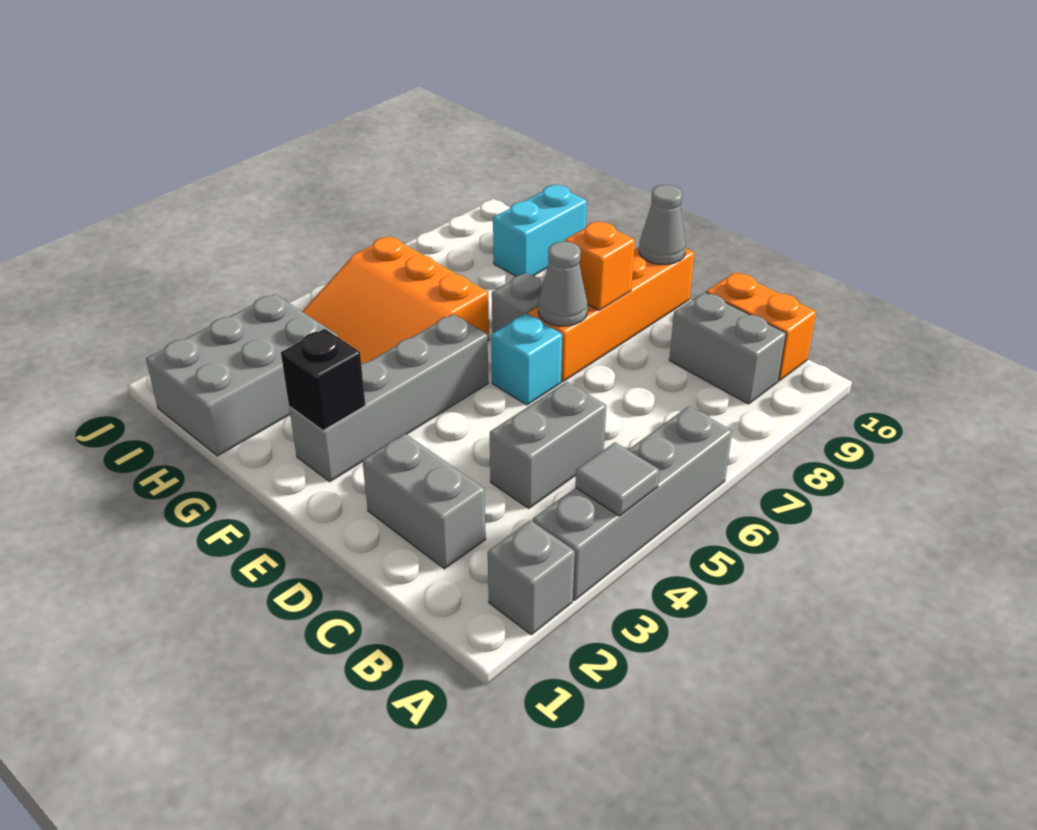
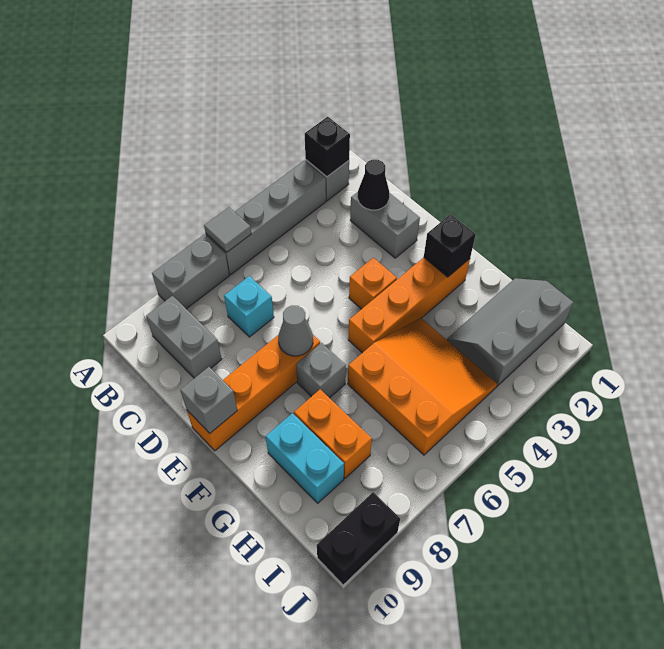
none -> black brick A2 level 2
grey tile A4 level 2 -> grey tile A6 level 2
orange brick B10:C10 level 1 -> orange brick G8:H8 level 1
none -> black cone C2 level 2
grey brick C4:C5 level 1 -> grey brick A7:A8 level 1
cyan brick E6 level 1 -> cyan brick C7 level 1
orange brick E8 level 2 -> orange brick E4 level 1
grey cone E10 level 2 -> grey brick E10 level 2
grey brick F2:F5 level 1 -> orange brick F2:F5 level 1
grey brick H1:I3 level 1 -> grey slope H1:I3 level 1 top I
cyan brick H9:H10 level 1 -> cyan brick G9:H9 level 1
none -> black brick J9:J10 level 1

